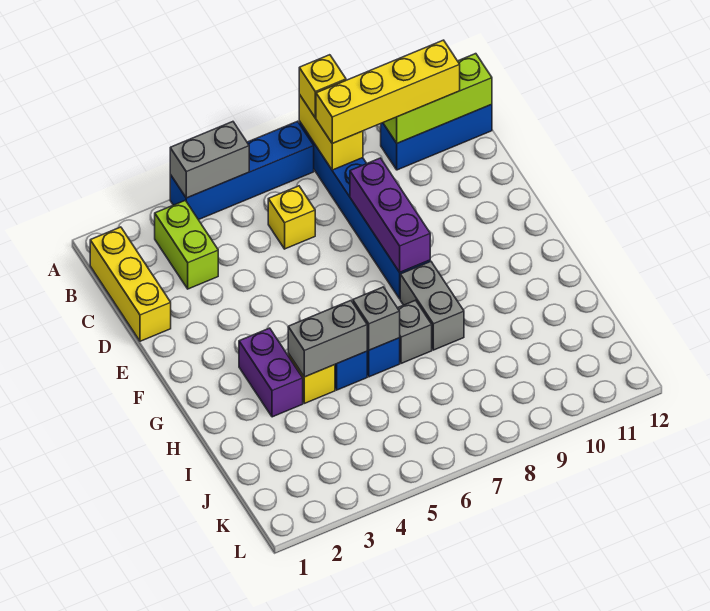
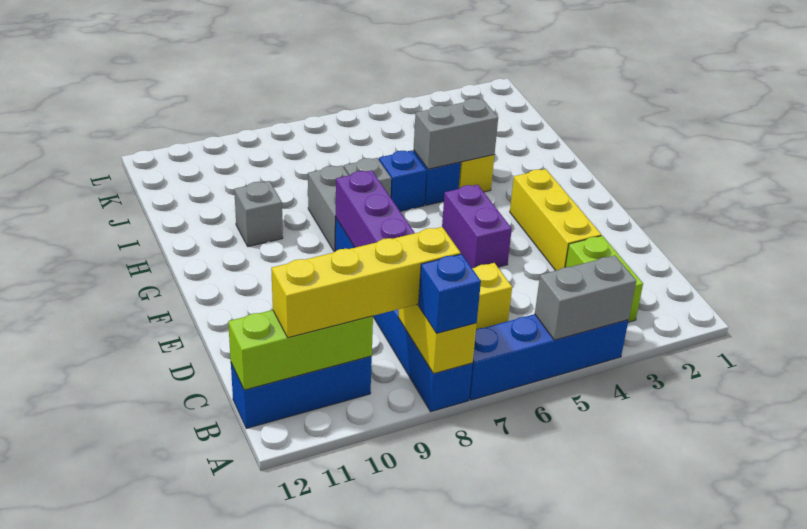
yellow brick A8 level 3 -> blue brick A8 level 3
yellow brick B1:D1 level 1 -> yellow brick D3:F3 level 1
purple brick G3:H3 level 1 -> purple brick E5:F5 level 1
grey brick H6 level 2 -> grey brick H10 level 1

